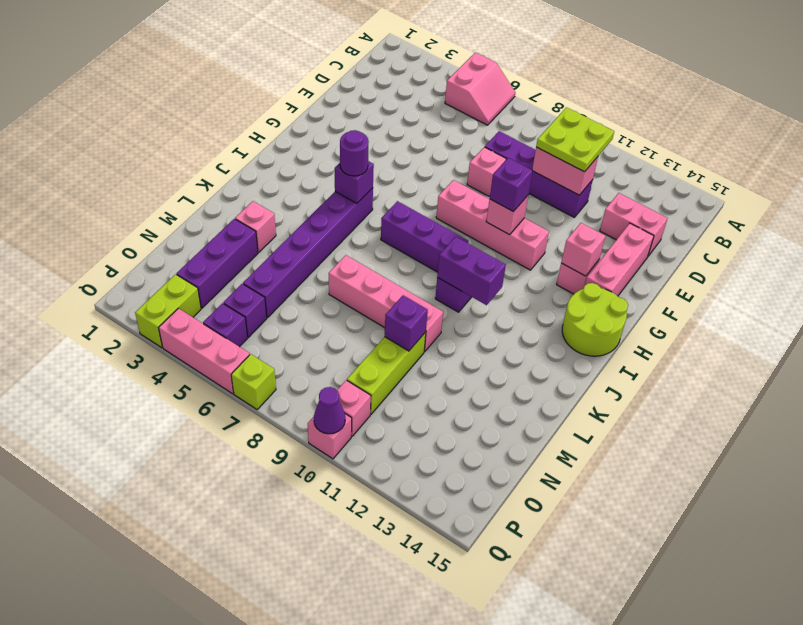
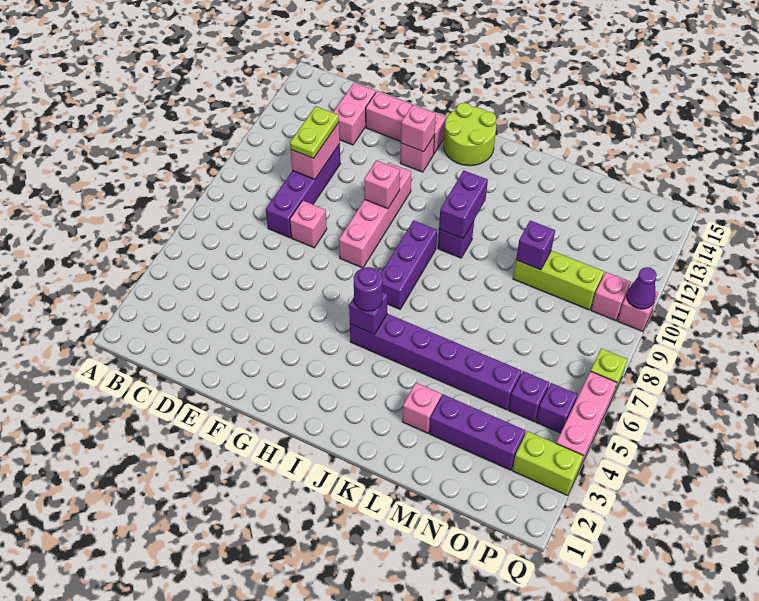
pink slope A5:B6 level 1 top 5 -> none
lime plate C10:D11 level 3 -> lime plate D10:D11 level 3
purple brick G10 level 3 -> none
pink brick L7:L10 level 1 -> none

